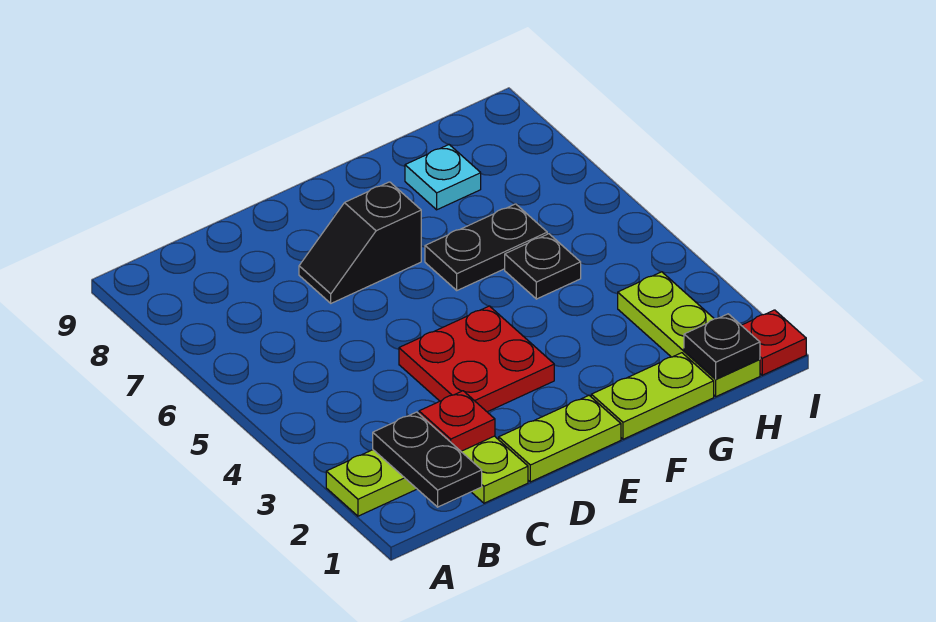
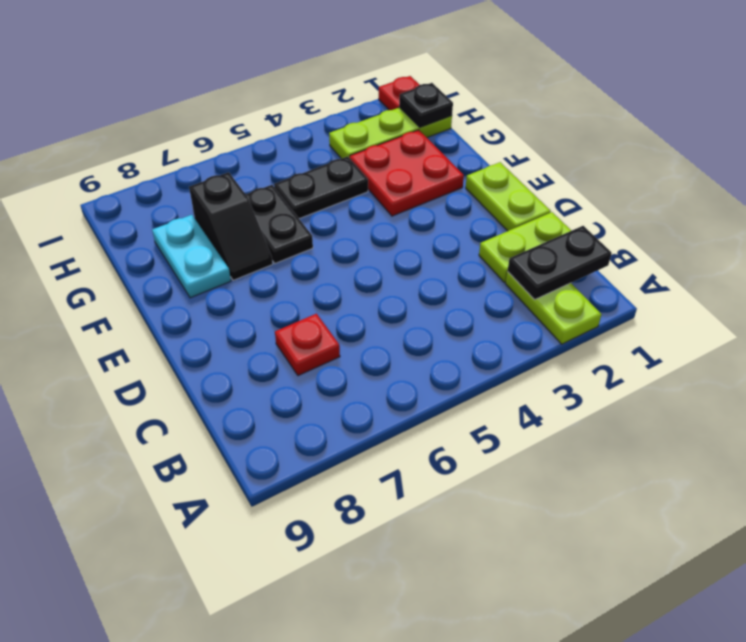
red plate C2 level 2 -> red plate C7 level 1
red plate D3:E4 level 1 -> red plate F2:G3 level 1
black slope D7:E7 level 1 top E -> black slope F7:G7 level 1 top G
lime plate F1:G1 level 1 -> none
black plate G5 level 1 -> black plate G4:G5 level 1
cyan plate G8 level 1 -> cyan plate F8:G8 level 1

